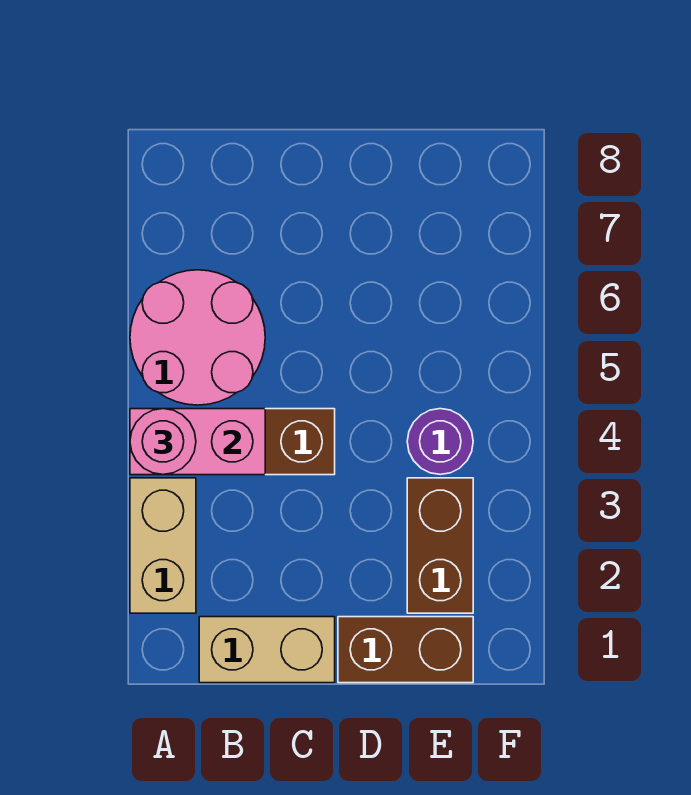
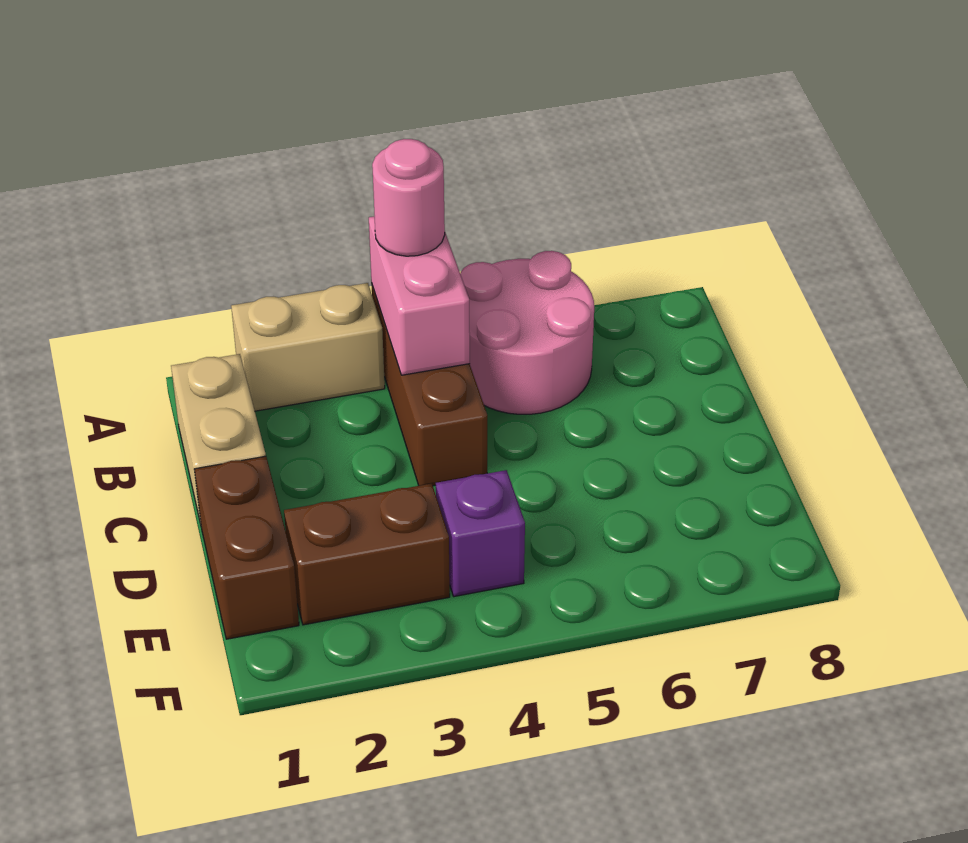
purple round brick E4 level 1 -> purple brick E4 level 1

